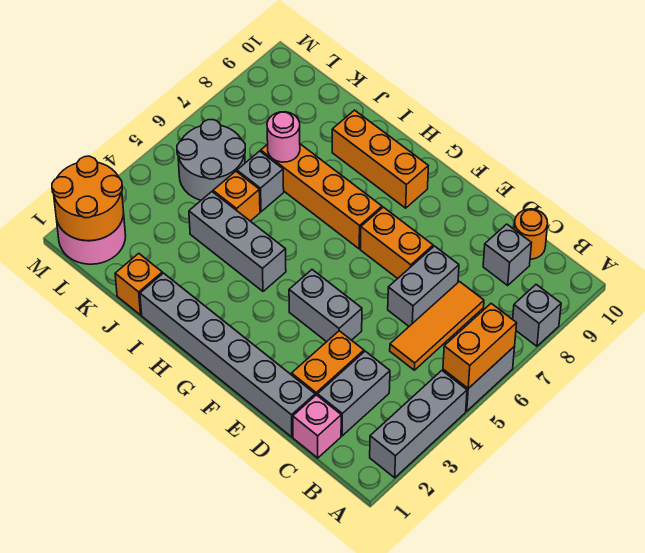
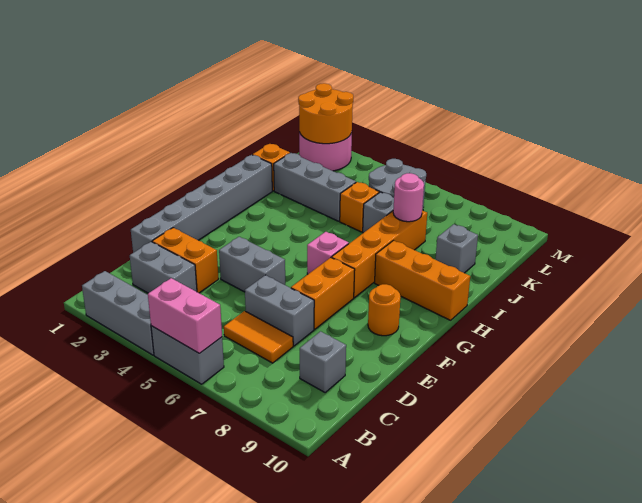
orange brick A5:A6 level 2 -> pink brick A5:A6 level 2
grey brick A8 level 1 -> grey brick J9 level 1
pink brick C1 level 1 -> pink brick G6 level 1
orange tile C5:C7 level 1 -> orange tile C6:C7 level 1
orange round brick C10 level 1 -> orange round brick F9 level 1
grey brick E4:F4 level 1 -> grey brick E4:E5 level 1
orange brick G9:I9 level 1 -> orange brick H8:H10 level 1
grey brick H4:J4 level 1 -> grey brick J2:J4 level 1

